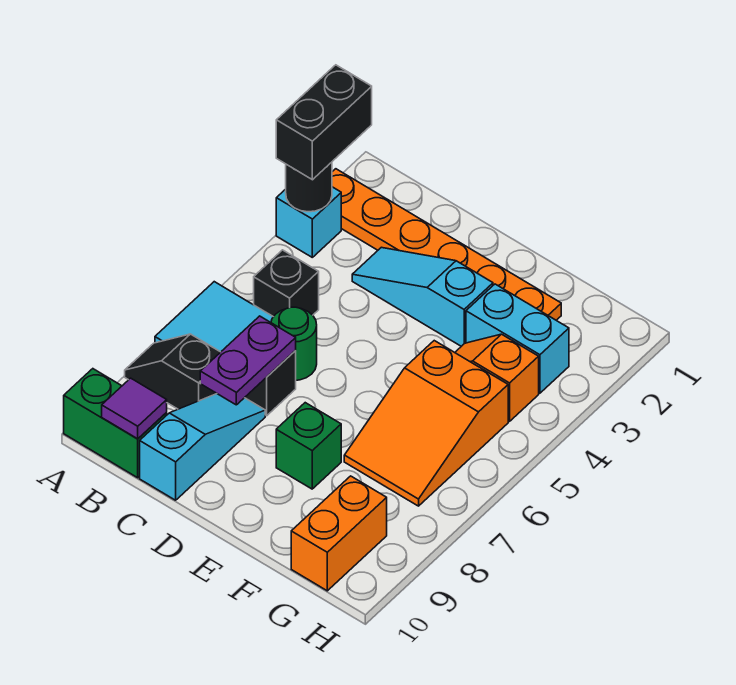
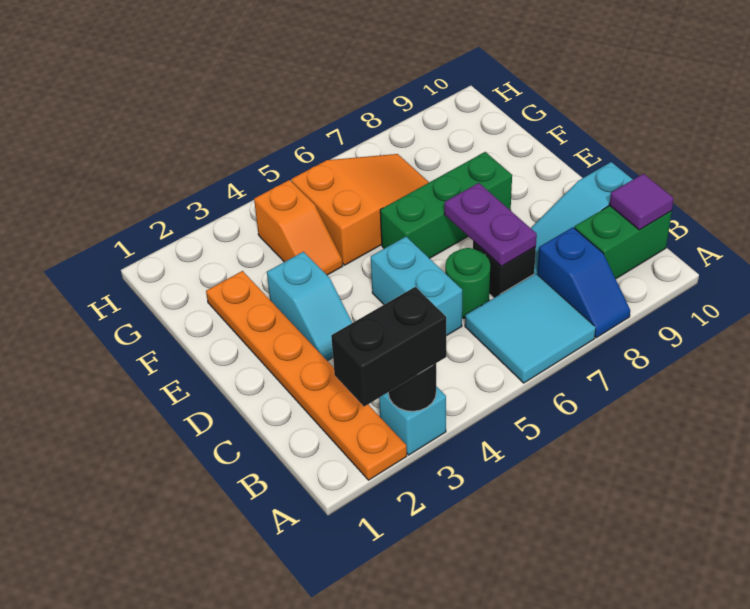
black slope A8:B8 level 1 top B -> blue slope A8:B8 level 1 top B
green brick A10:B10 level 1 -> green brick B9:B10 level 1
black brick B5 level 1 -> none
cyan slope C3:E3 level 1 top E -> cyan slope D3:E3 level 1 top E
purple plate C7:C8 level 2 -> purple plate C7:D7 level 2
green brick E8 level 1 -> green brick E6:E8 level 1
cyan brick F3:G3 level 1 -> cyan brick C5:D5 level 1
orange brick G9:G10 level 1 -> none

